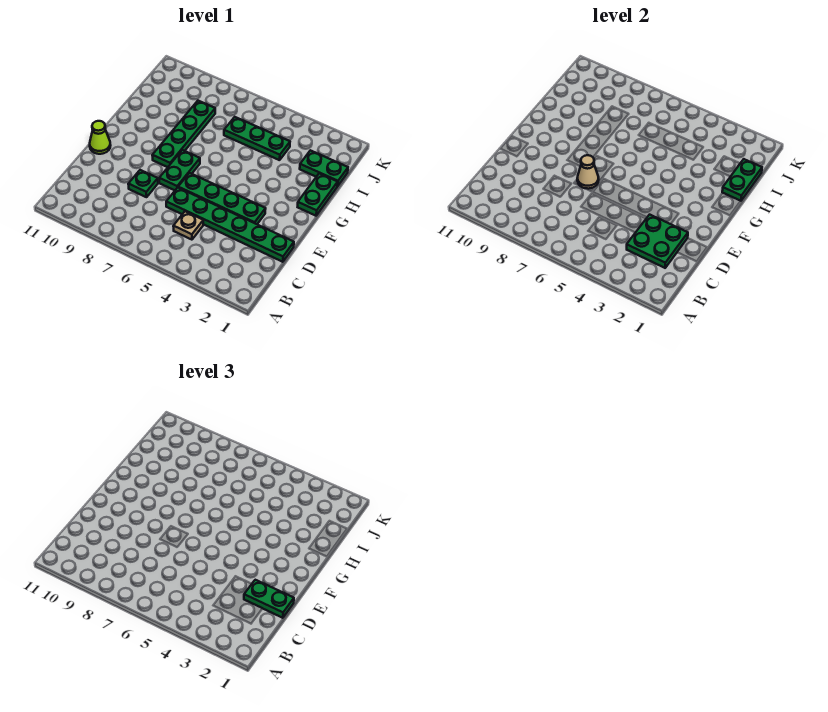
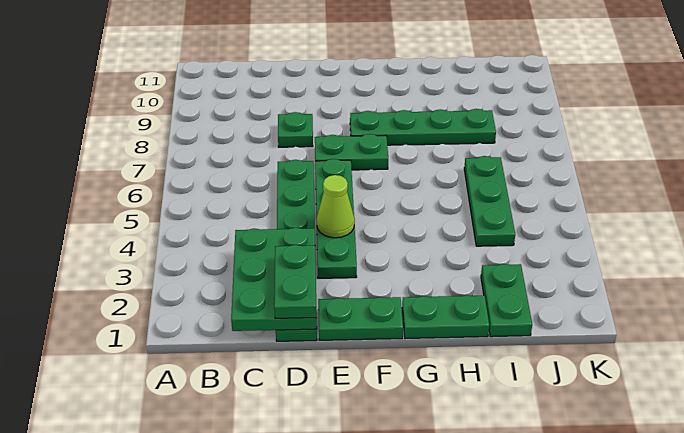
green plate C2:D3 level 2 -> green plate C1:D3 level 2
tan plate C5 level 1 -> none
tan cone E7 level 2 -> none
lime cone E11 level 1 -> lime cone E4 level 2
green plate H1:I1 level 2 -> green plate E1:F1 level 1

